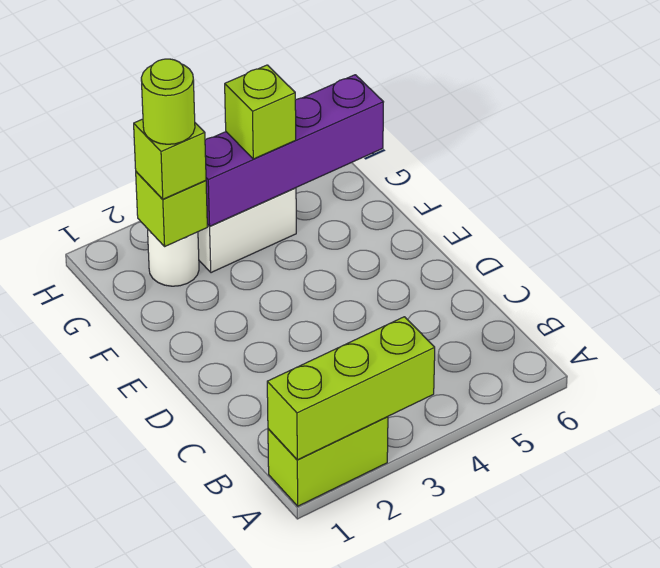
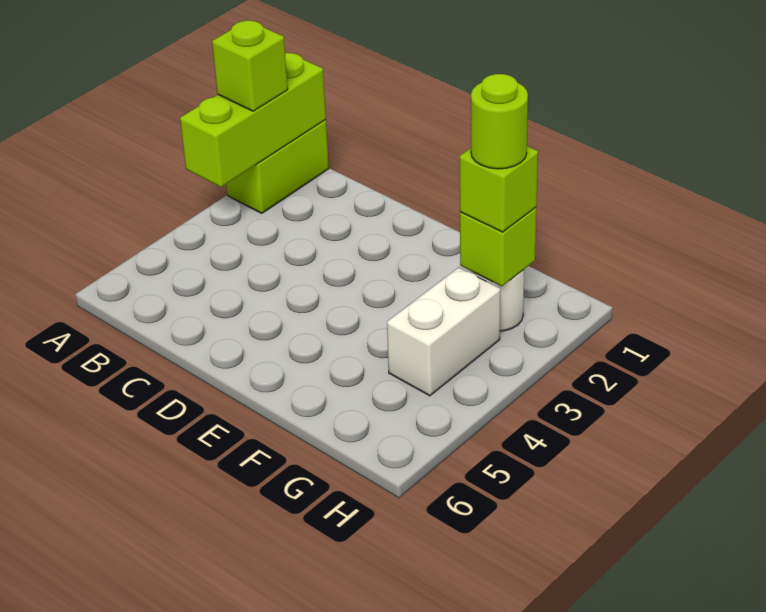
purple brick G3:G6 level 2 -> none
lime brick G4 level 3 -> lime brick A2 level 3

